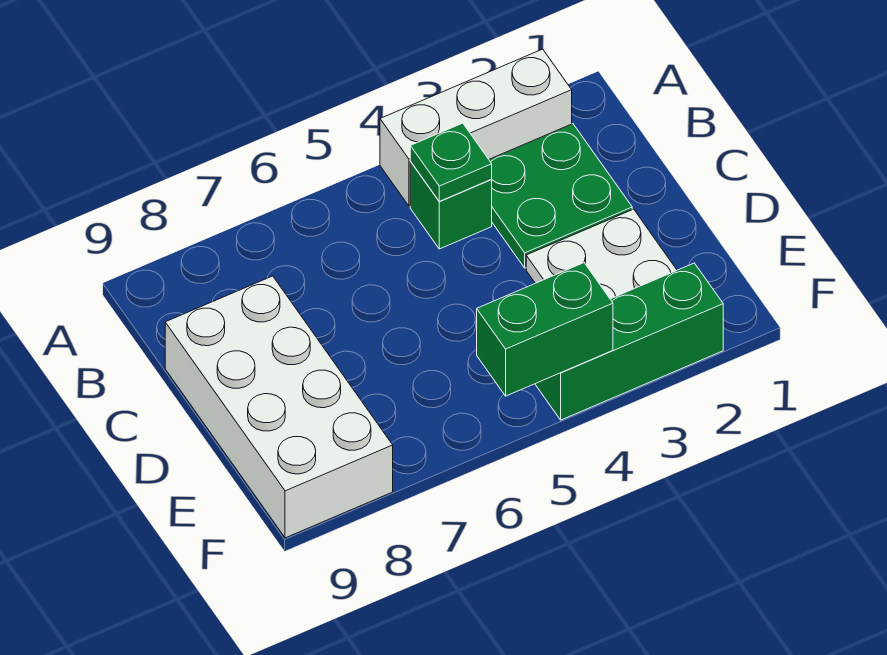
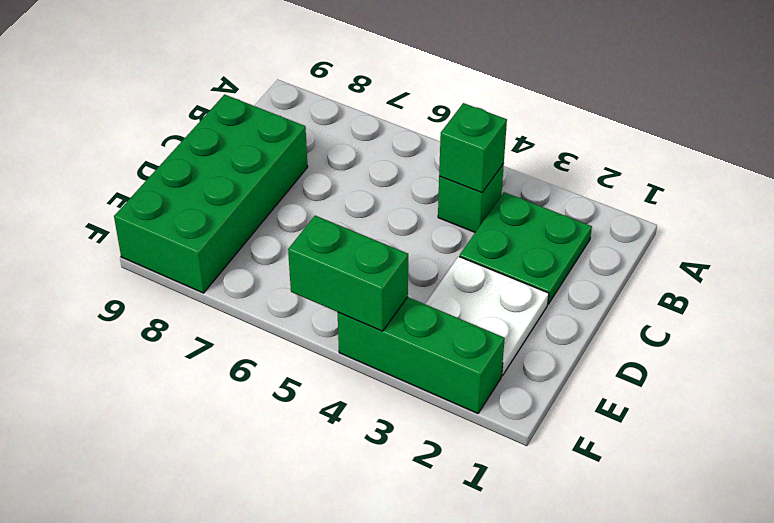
white brick A2:A4 level 1 -> none
green plate B4 level 2 -> green brick B4 level 2
white brick C8:F9 level 1 -> green brick C8:F9 level 1

